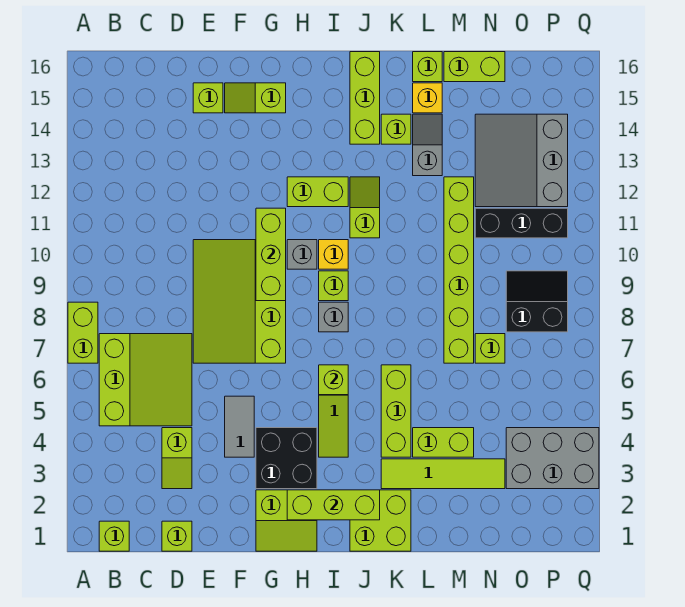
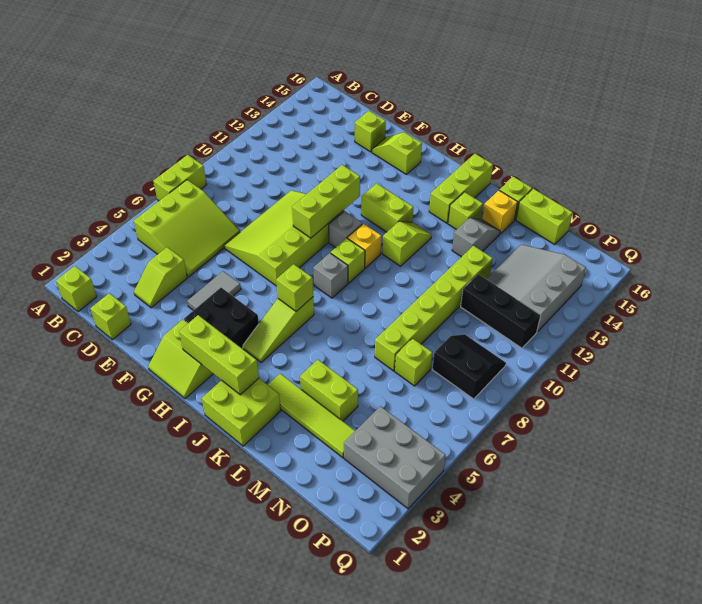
lime brick K4:K6 level 1 -> none

